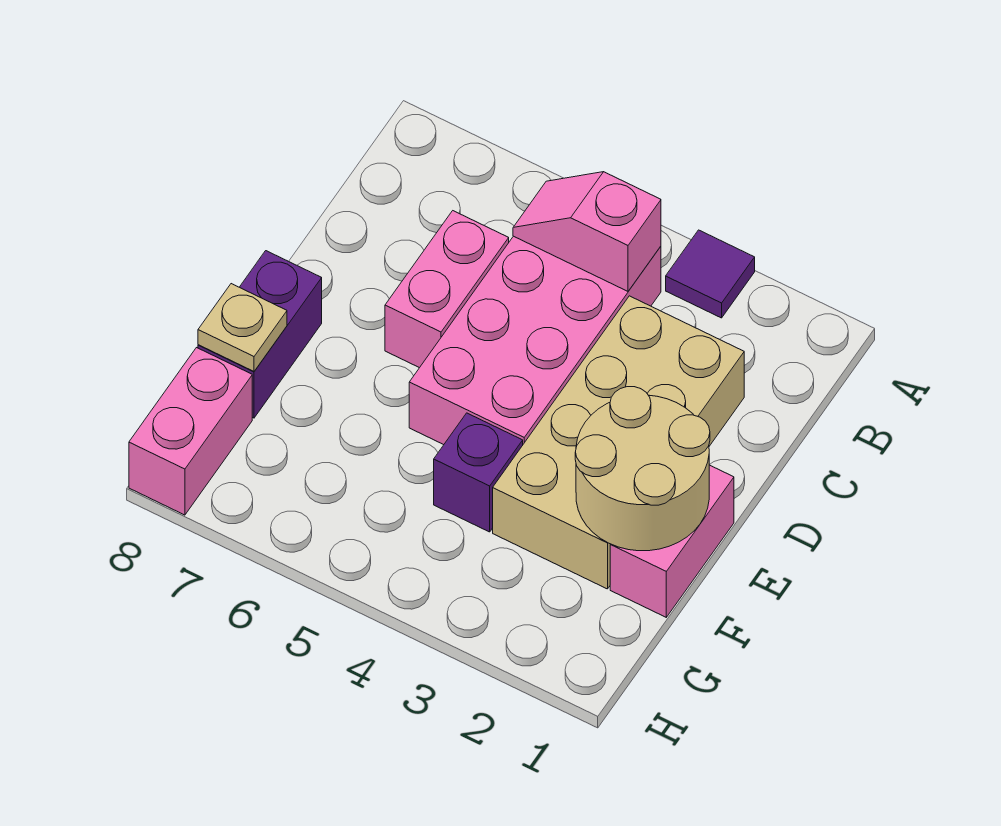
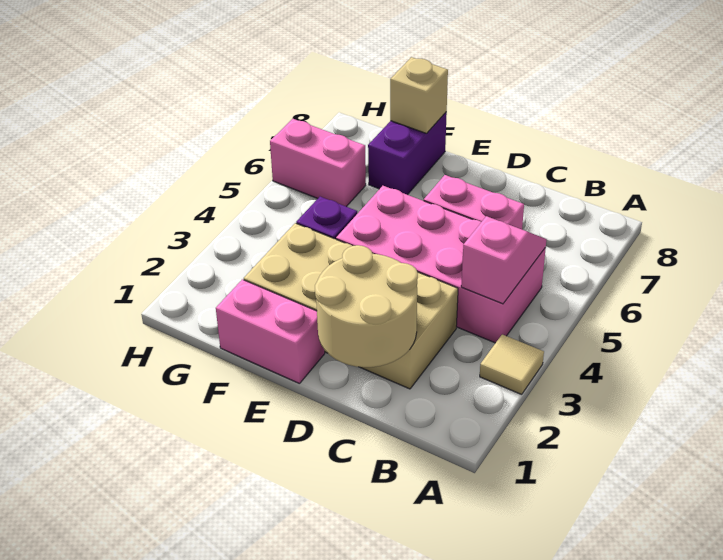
purple tile A3 level 1 -> tan tile A3 level 1
tan round brick E1:F2 level 2 -> tan round brick C1:D2 level 2
purple brick E8:F8 level 1 -> purple brick F7:F8 level 1
tan plate F8 level 2 -> tan brick F8 level 2
pink brick G8:H8 level 1 -> pink brick G6:H6 level 1

